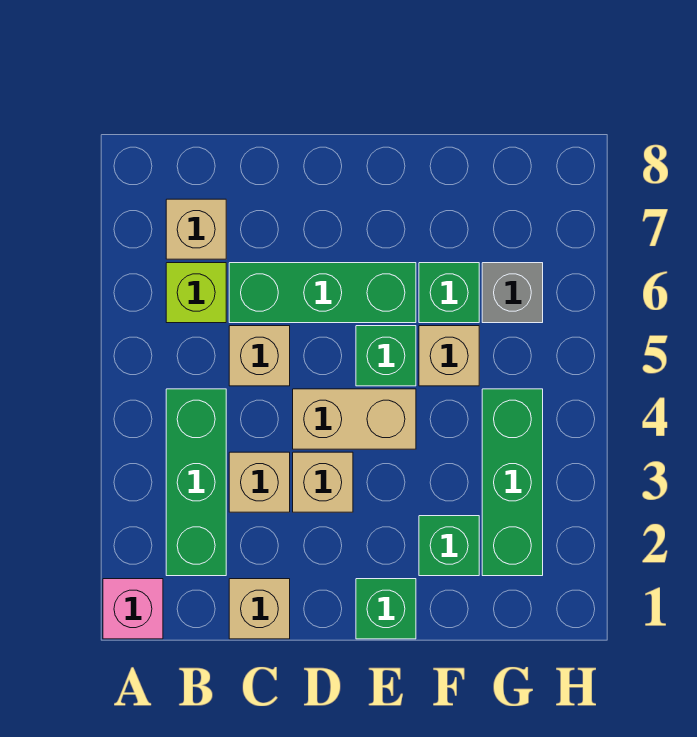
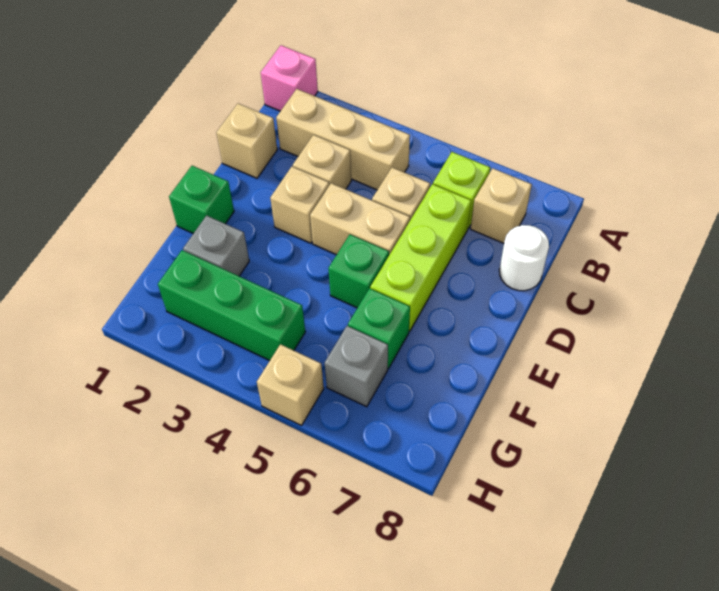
green brick B2:B4 level 1 -> tan brick B2:B4 level 1
green brick C6:E6 level 1 -> lime brick C6:E6 level 1
none -> white round brick C8 level 1
tan brick D4:E4 level 1 -> tan brick D4:D5 level 1
green brick F2 level 1 -> grey brick F2 level 1
tan brick F5 level 1 -> tan brick H5 level 1

